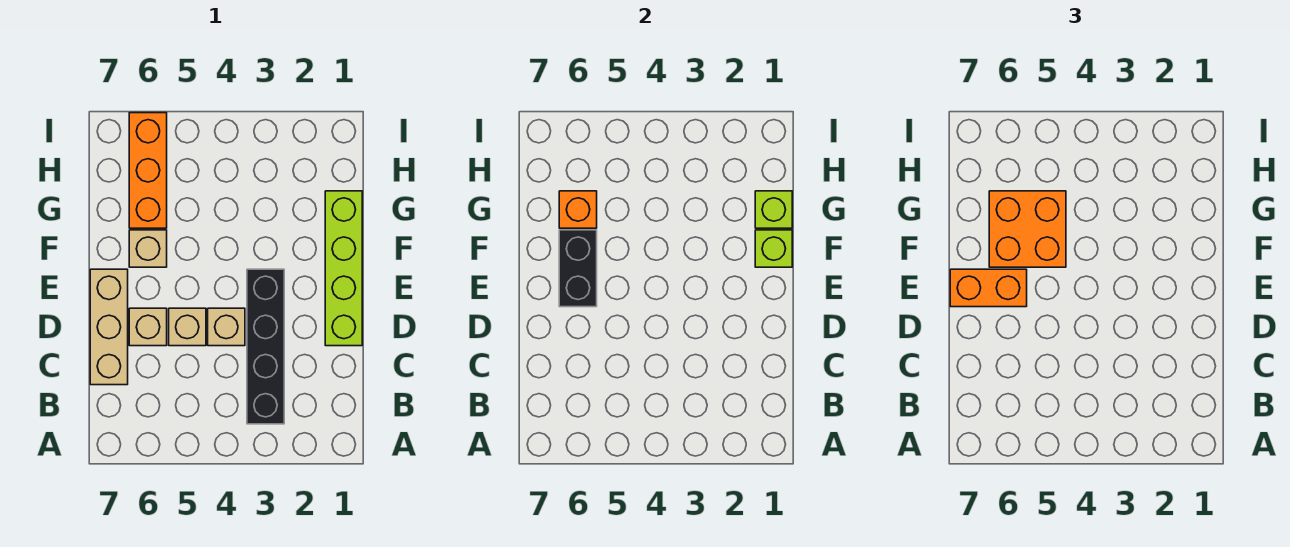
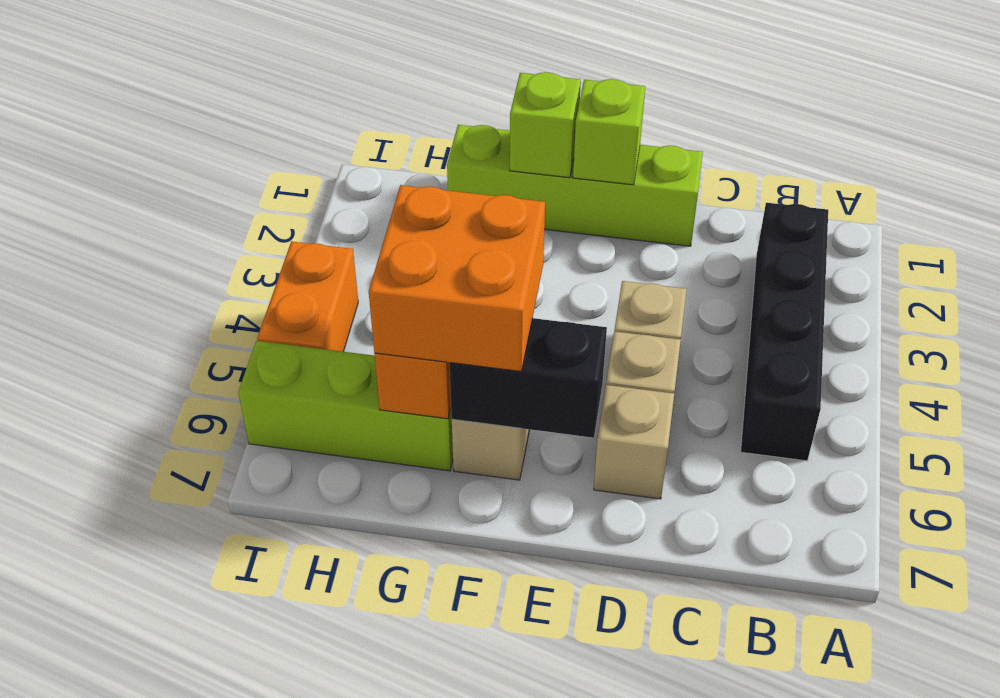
black brick B3:E3 level 1 -> black brick B2:B5 level 1
tan brick C7:E7 level 1 -> none
orange brick E6:E7 level 3 -> orange brick I4:I5 level 1
lime brick G1 level 2 -> lime brick E1 level 2
orange brick G6:I6 level 1 -> lime brick G6:I6 level 1

